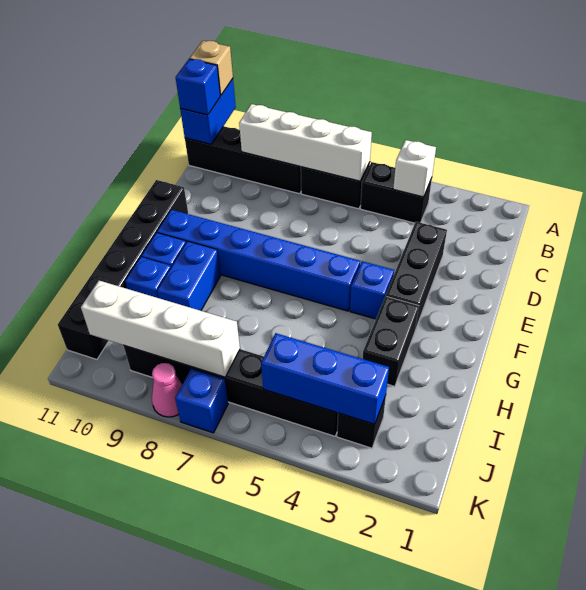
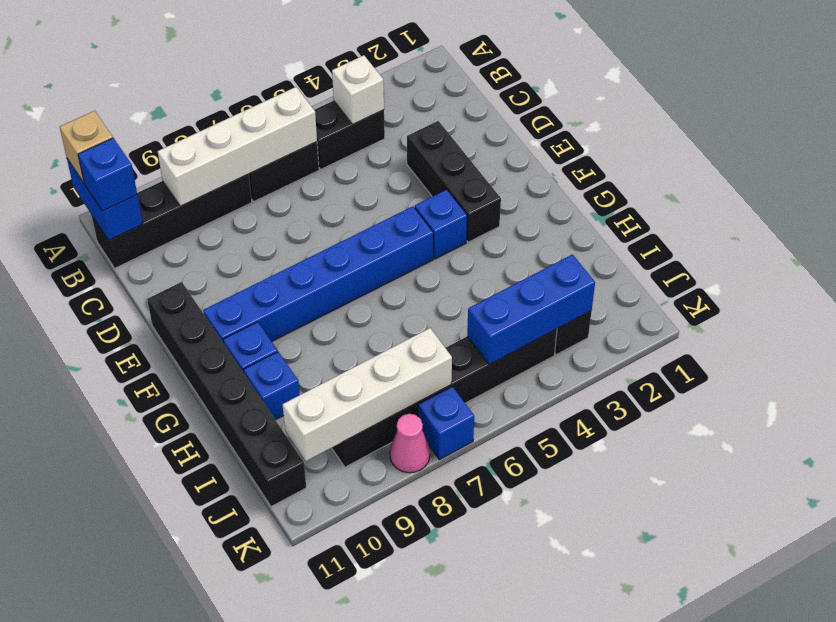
black brick G3:H3 level 1 -> none
blue brick G9:H9 level 1 -> none

